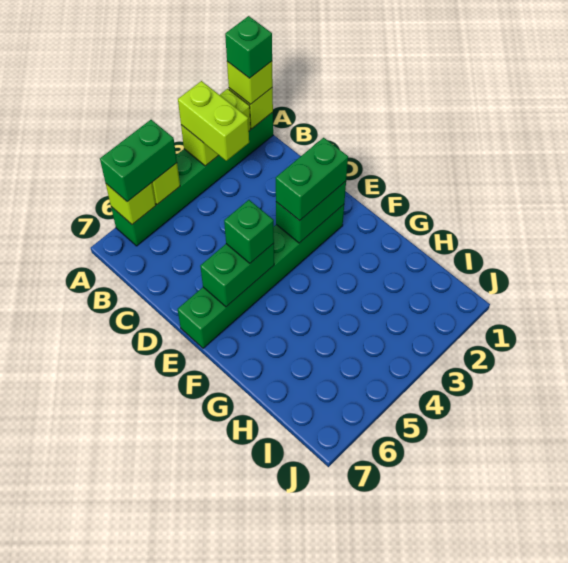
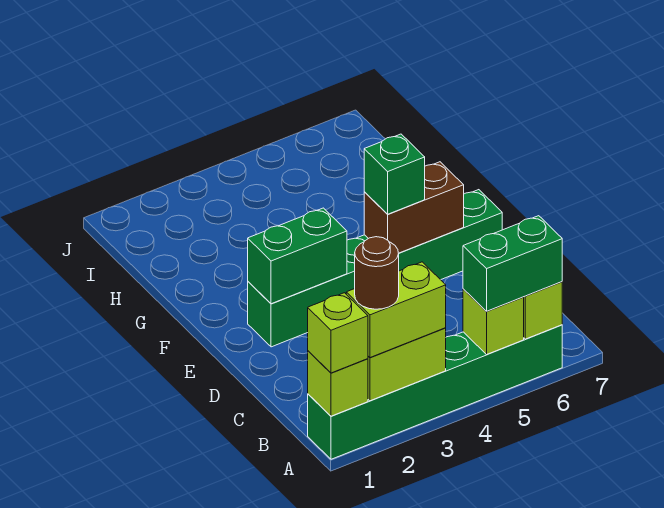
green brick A1 level 4 -> none
none -> brown round brick A2 level 4
lime brick A3:B3 level 3 -> lime brick A2:A3 level 3
green brick E2:E3 level 3 -> none
green brick E5:E6 level 2 -> brown brick E5:E6 level 2

